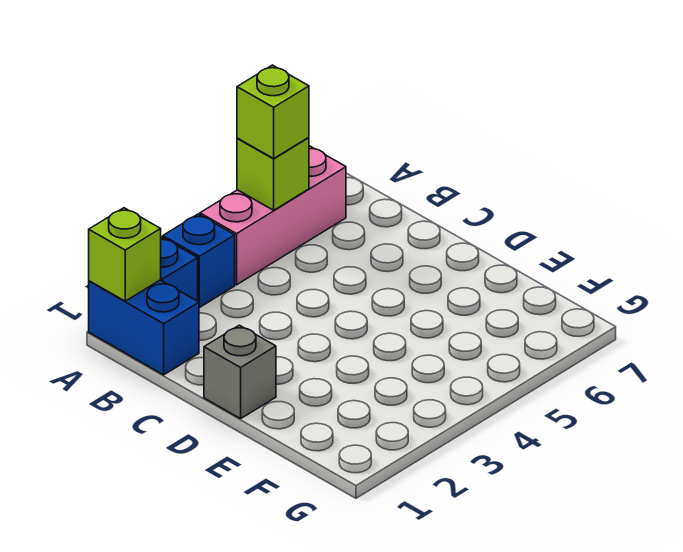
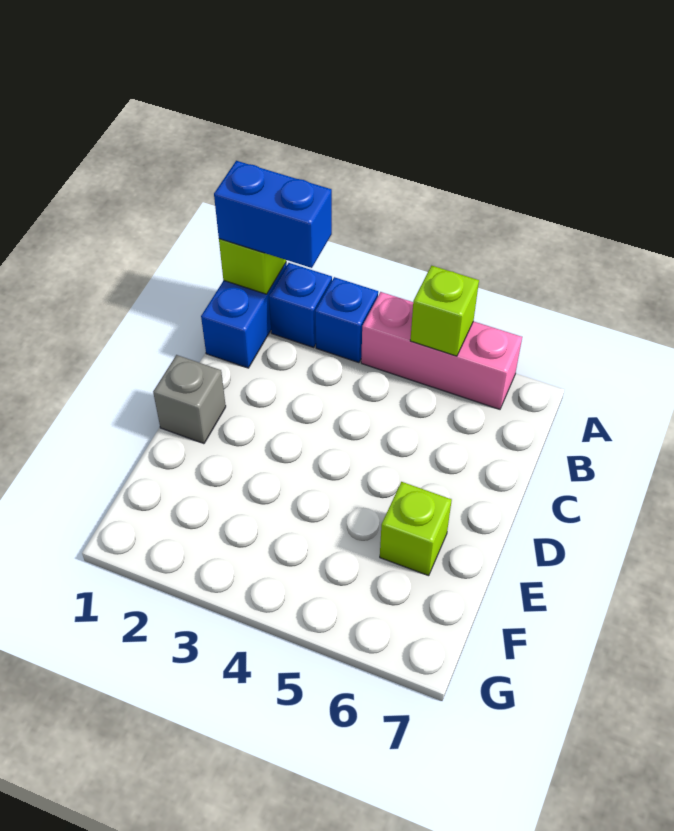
none -> blue brick A1:A2 level 3
lime brick A5 level 3 -> lime brick E6 level 1

